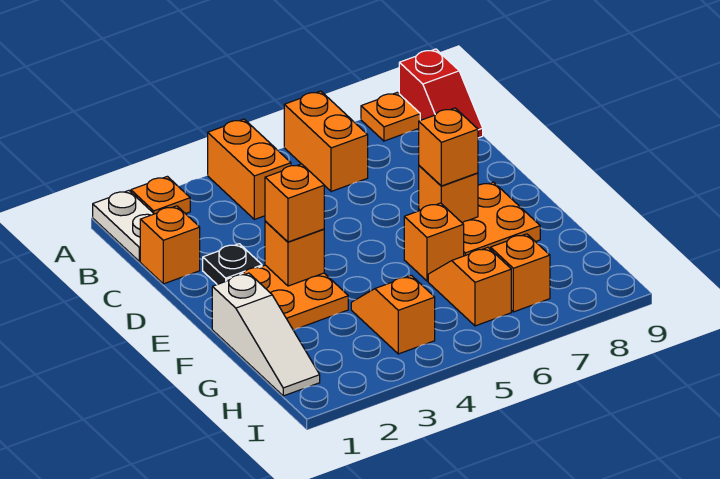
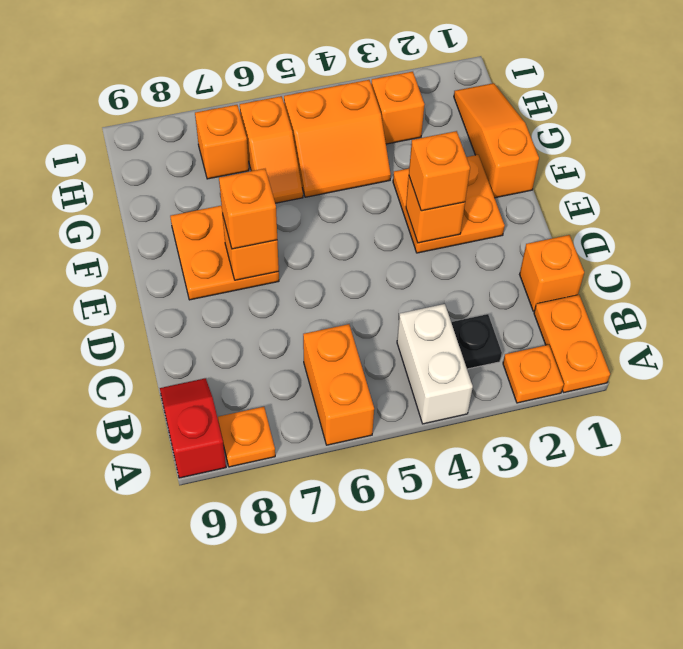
white plate A1:B1 level 1 -> orange plate A1:B1 level 1
orange brick A4:B4 level 1 -> white brick A4:B4 level 1
black plate D2 level 1 -> black plate B3 level 1
white slope F1:H1 level 1 top F -> orange slope F1:H1 level 1 top F
orange brick F6 level 1 -> orange brick H3 level 1
orange slope G4:H4 level 1 top H -> orange slope G4:H5 level 1 top H

